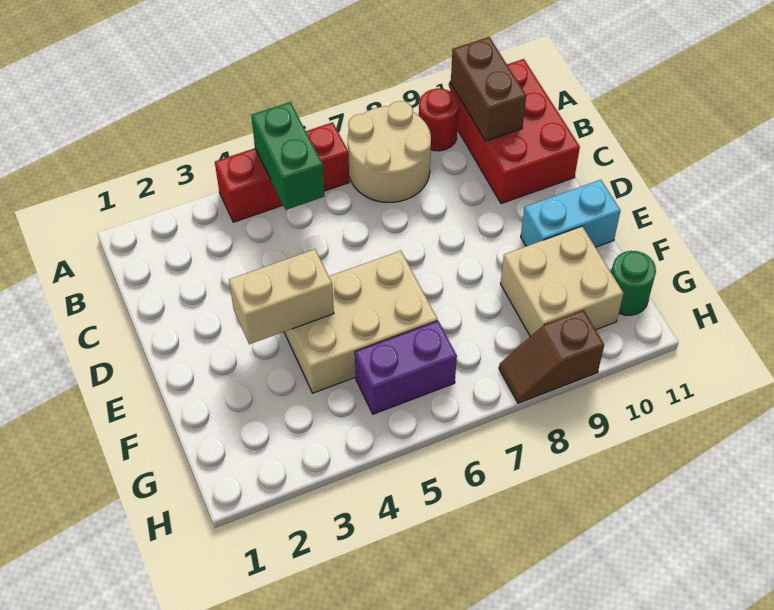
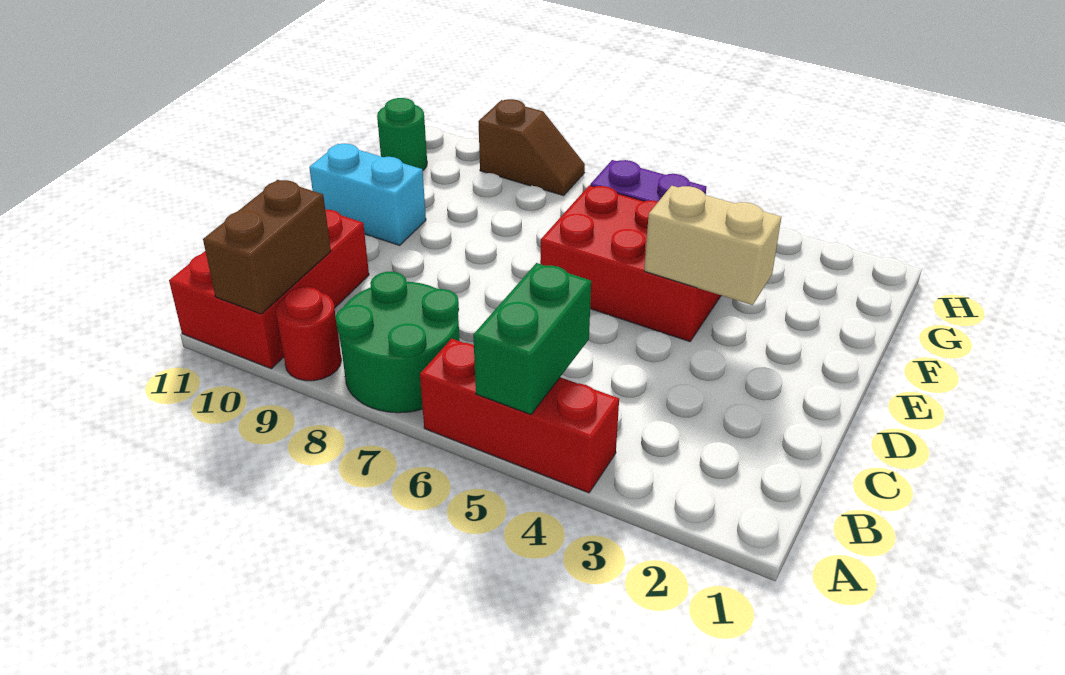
tan round brick A7:B8 level 1 -> green round brick A7:B8 level 1
tan brick E4:F6 level 1 -> red brick E4:F6 level 1
tan brick F9:G10 level 1 -> none

